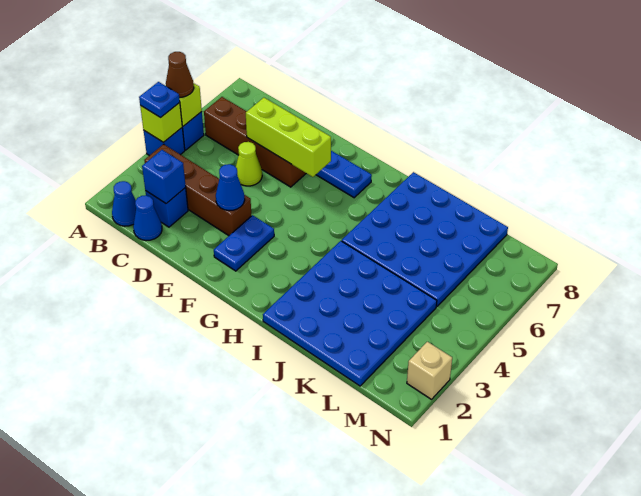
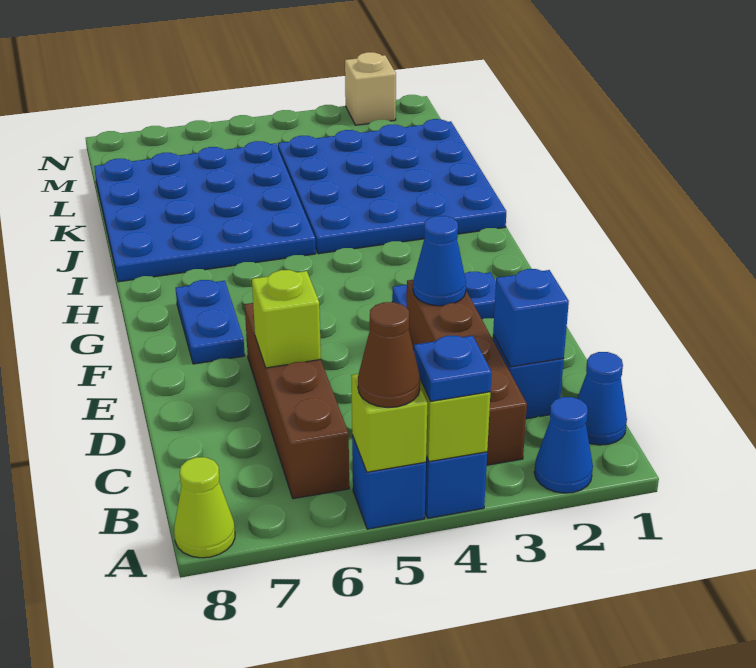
blue cone C1 level 1 -> blue cone A2 level 1
lime cone D5 level 1 -> lime cone A8 level 1
lime brick D6:F6 level 2 -> lime brick D6 level 2

